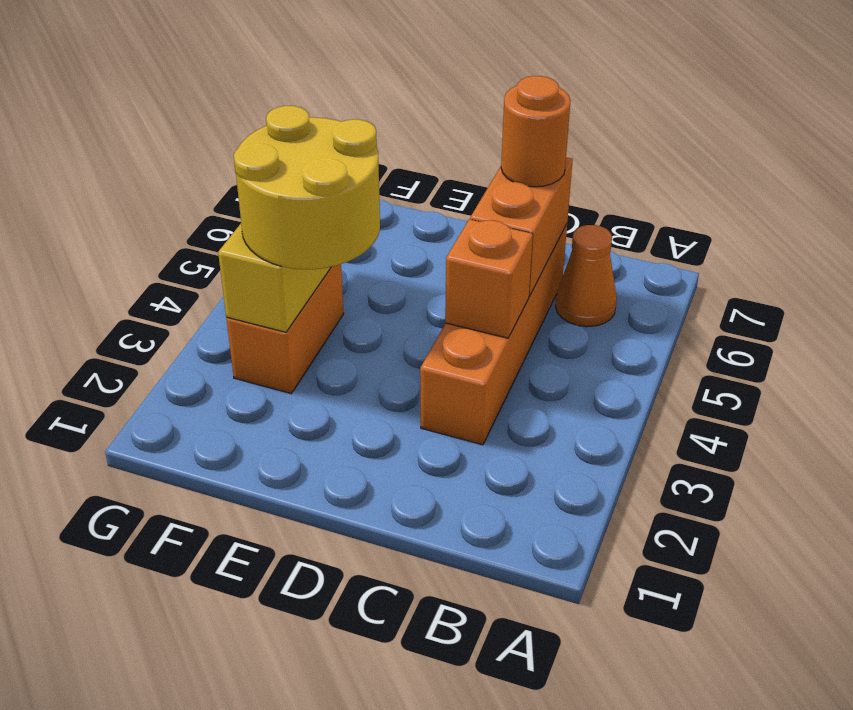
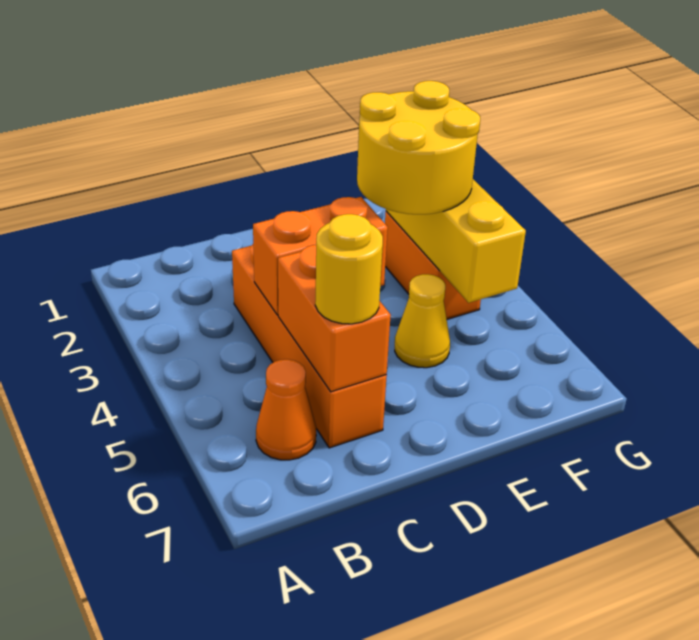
orange brick C4 level 2 -> orange brick C4:D4 level 2
orange round brick C6 level 3 -> yellow round brick C6 level 3
none -> yellow cone E5 level 1

